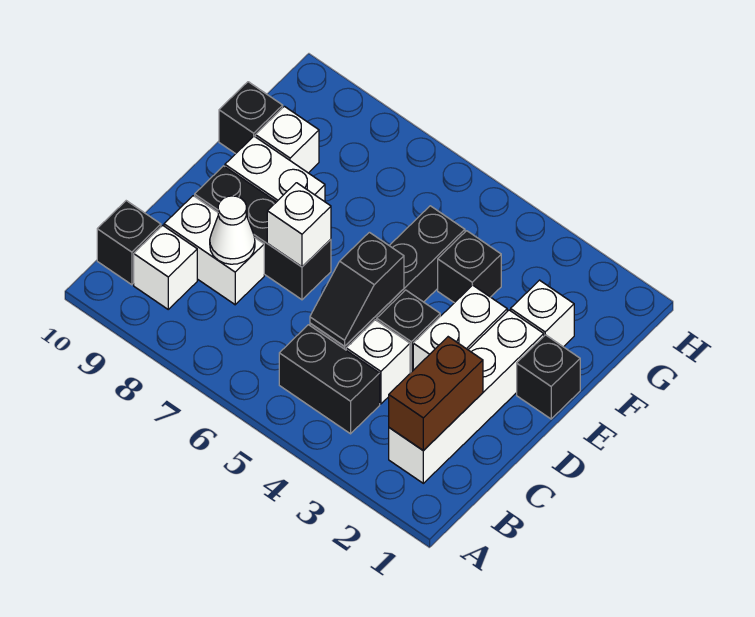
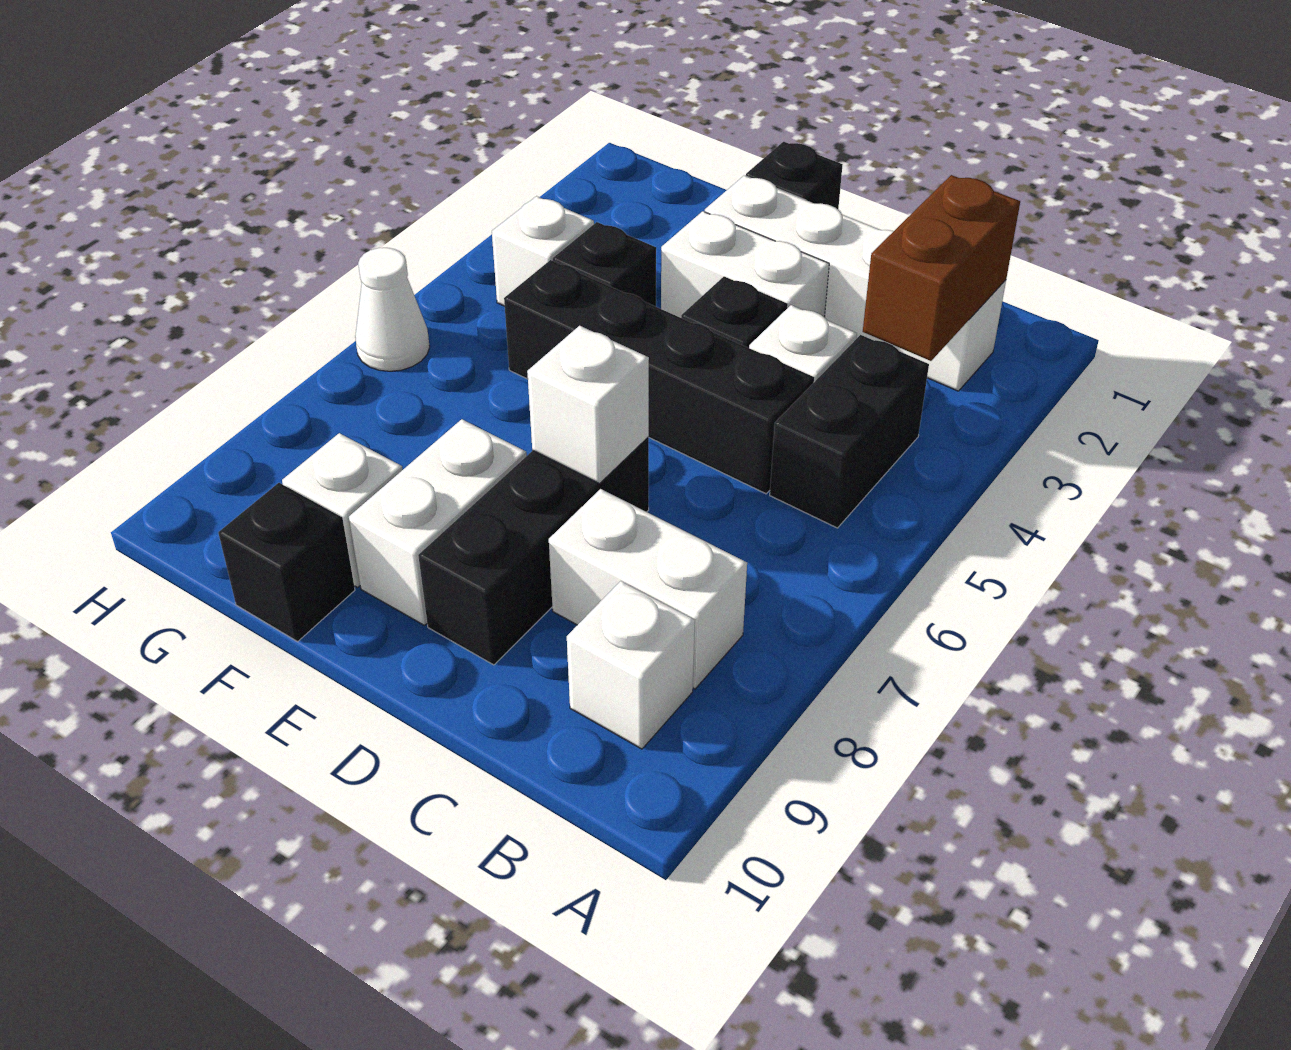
brown brick B2:C2 level 2 -> brown brick B2:B3 level 2
black brick B10 level 1 -> none
black slope C5:D5 level 2 top D -> none
white brick C8:C9 level 1 -> white brick B8:C8 level 1
white cone C8 level 2 -> white cone H6 level 1
white brick F2 level 1 -> white brick G4 level 1

